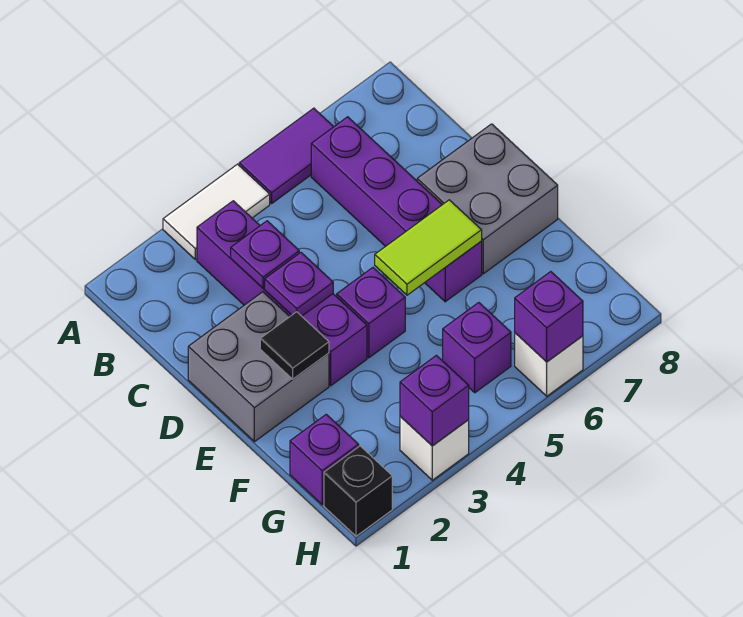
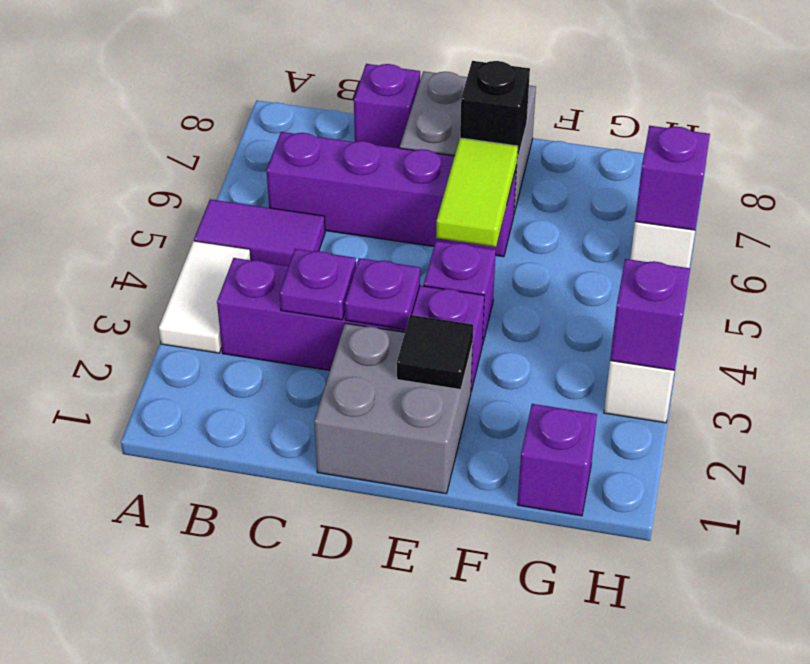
purple tile A5:A6 level 1 -> purple tile A5:B5 level 1
purple brick G5 level 1 -> purple brick C8 level 1
black brick H1 level 1 -> black brick E7 level 2

